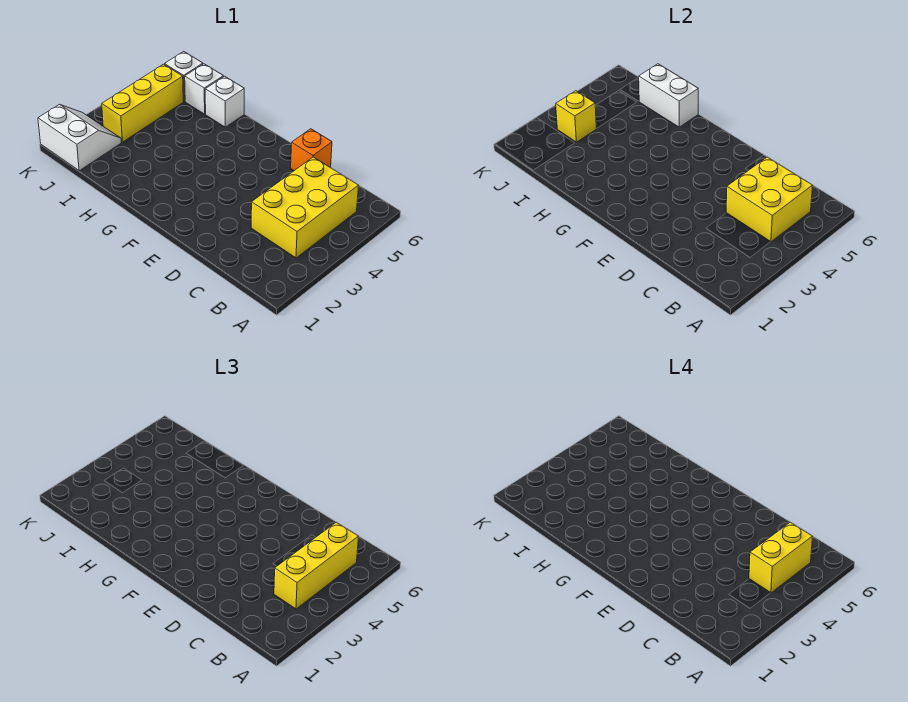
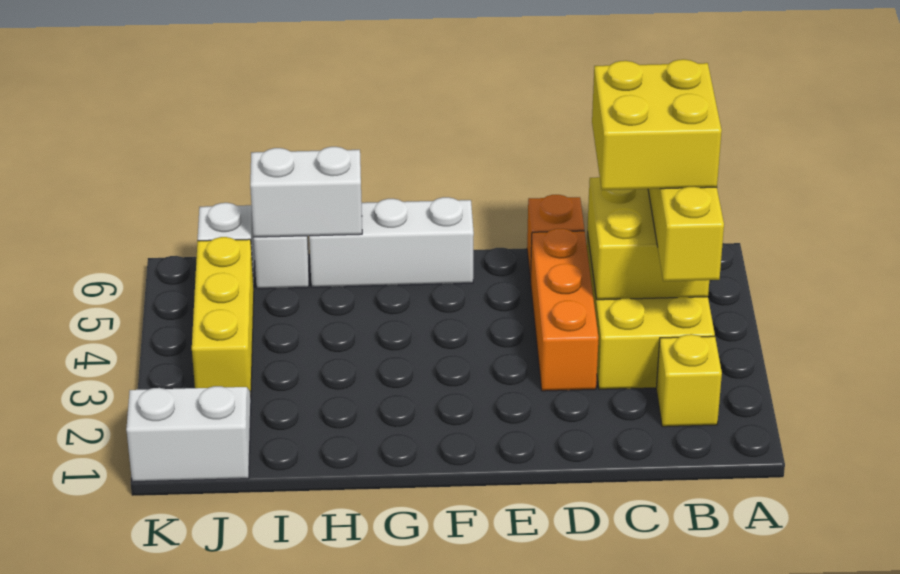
yellow brick B4:B5 level 4 -> yellow brick B4:C5 level 4
none -> orange brick D3:D5 level 1
white brick H6 level 1 -> white brick F6:H6 level 1
yellow brick J3 level 2 -> yellow brick B2 level 1

